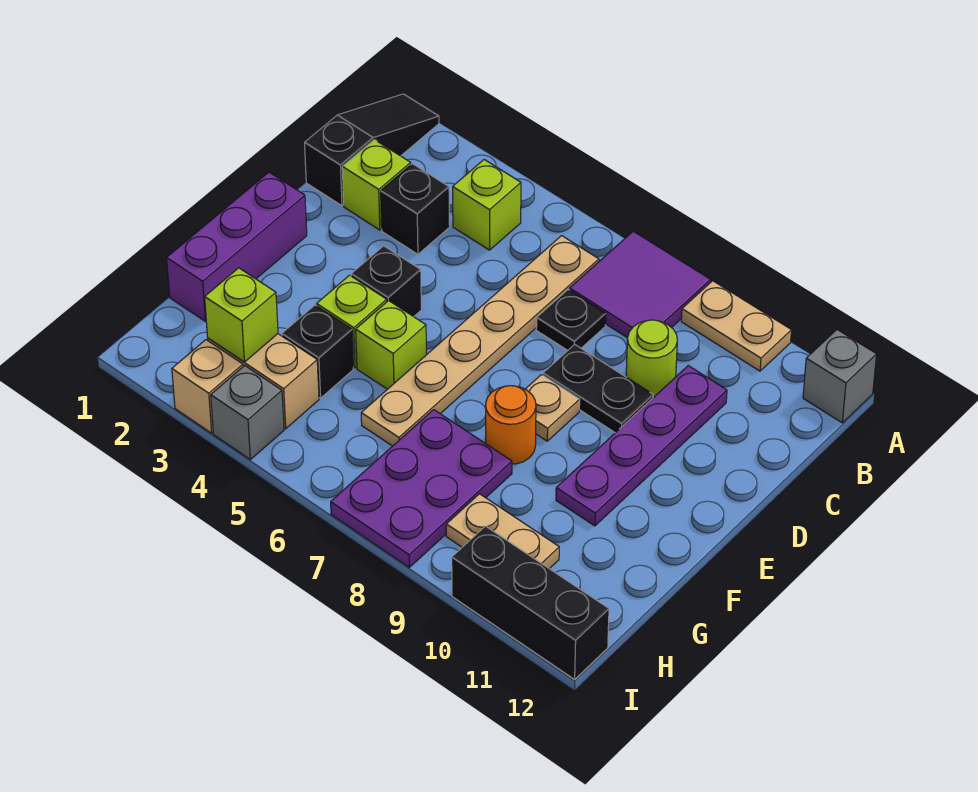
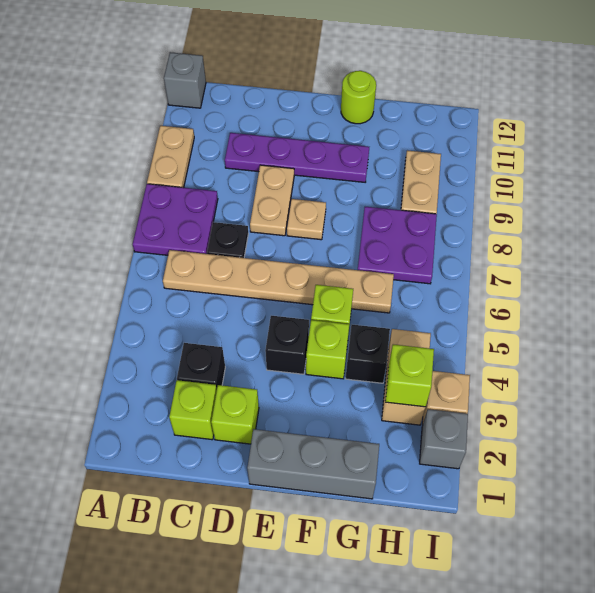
black slope A1:C1 level 1 top C -> none
purple tile A7:B8 level 1 -> purple plate A7:B8 level 1
lime brick B4 level 1 -> lime brick D2 level 1
lime round brick C9 level 1 -> lime round brick F12 level 1
black plate D8:D9 level 1 -> tan plate D8:D9 level 1
purple brick E1:G1 level 1 -> grey brick E1:G1 level 1
orange round brick F8 level 1 -> none
purple plate G7:I8 level 1 -> purple plate G7:H8 level 1
grey brick I4 level 1 -> grey brick I2 level 1
black brick I10:I12 level 1 -> none

